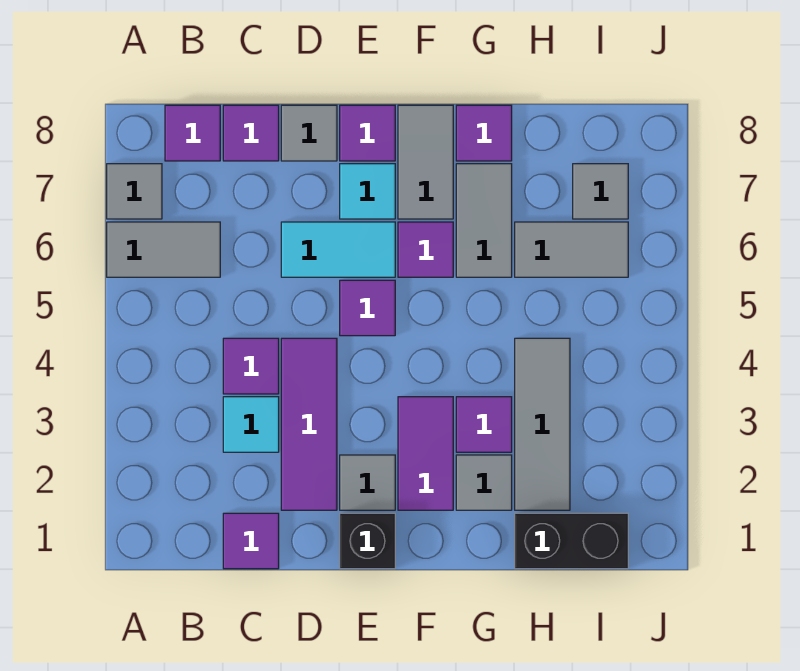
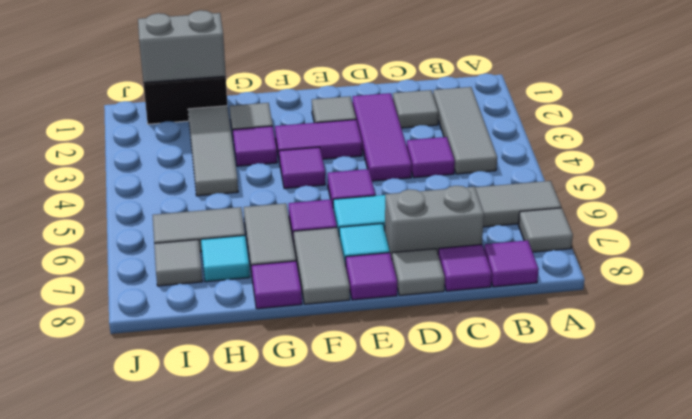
none -> grey tile B2:B4 level 1
purple tile C1 level 1 -> purple tile F4 level 1
none -> grey tile C2 level 1
cyan tile C3 level 1 -> cyan tile H7 level 1
none -> grey brick C7:D7 level 1
black brick E1 level 1 -> none
purple tile F2:F3 level 1 -> purple tile E3:F3 level 1
none -> grey brick H1:I1 level 2

